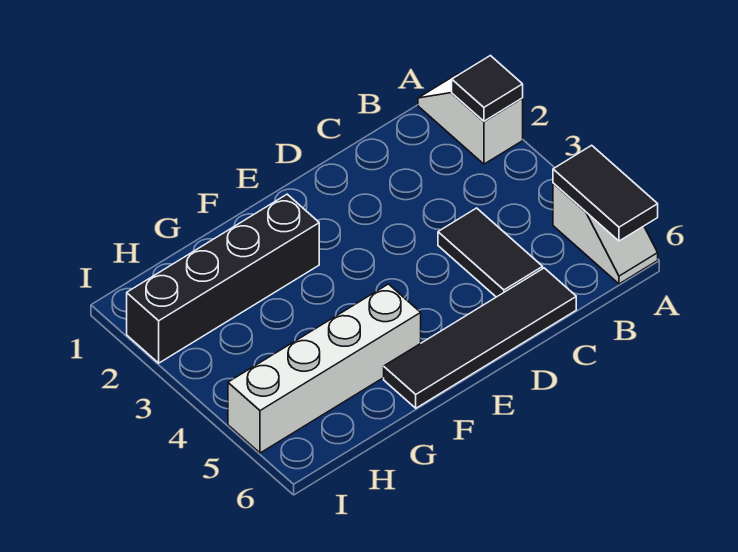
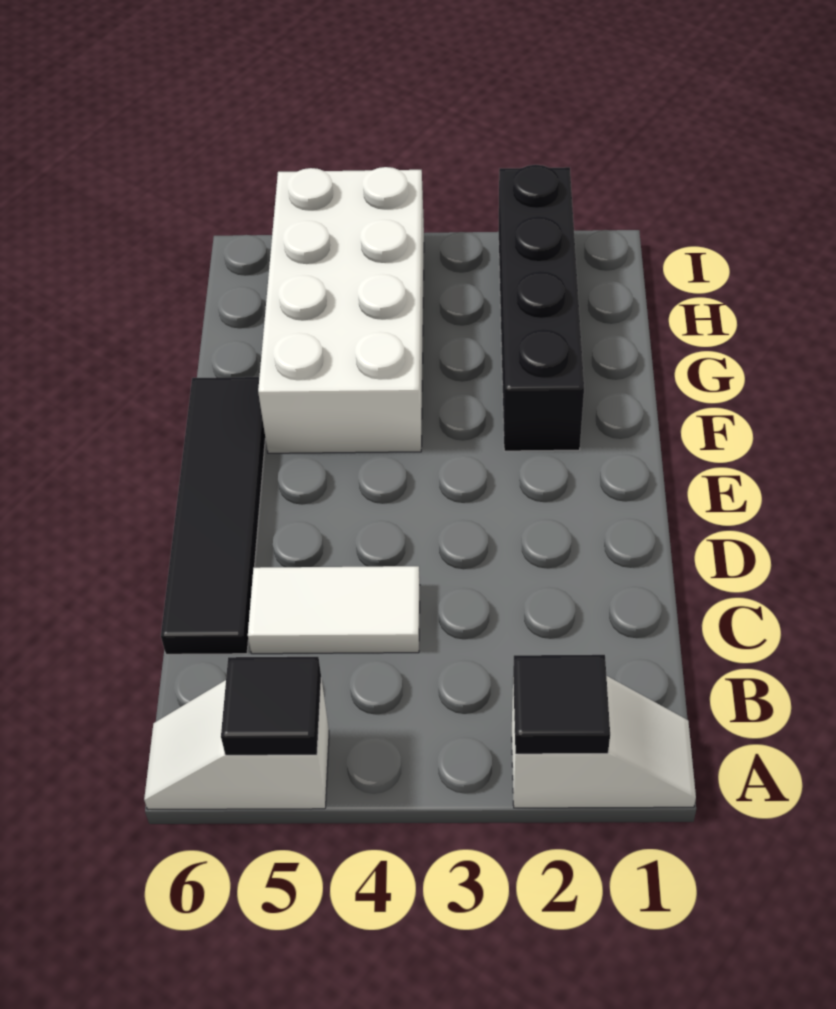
black tile A5:A6 level 2 -> black tile A5 level 2
black tile C4:C5 level 1 -> white tile C4:C5 level 1
white brick F5:I5 level 1 -> white brick F4:I5 level 1

